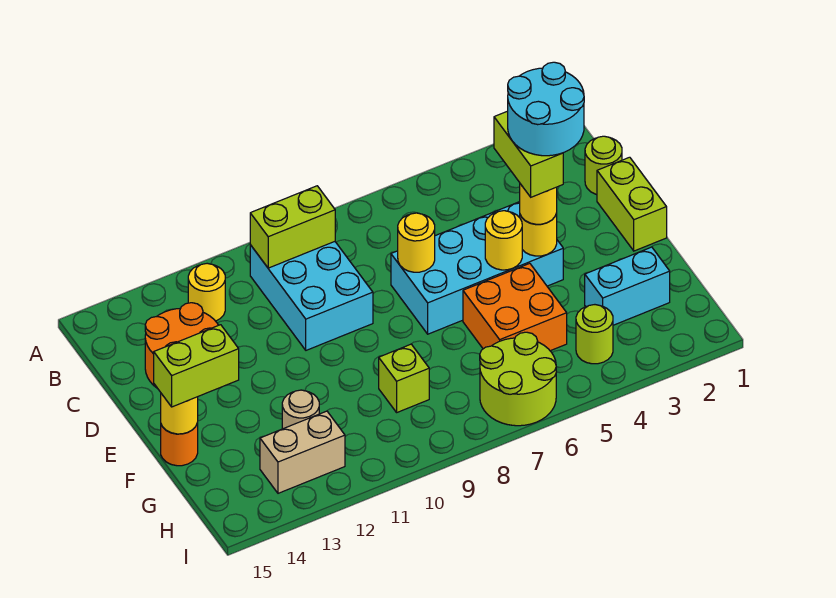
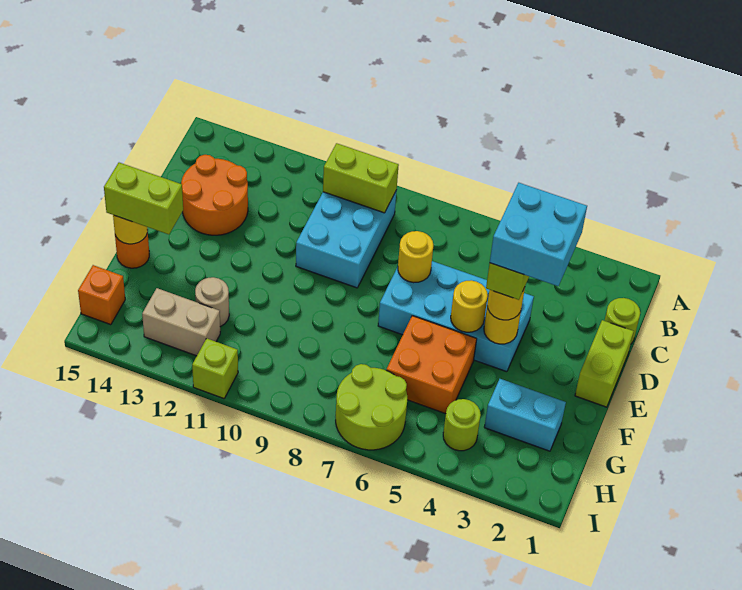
yellow round brick B12 level 1 -> none
cyan round brick D3:E4 level 5 -> cyan brick D3:E4 level 5
lime brick G9 level 1 -> lime brick I11 level 1
none -> orange brick H15 level 1

